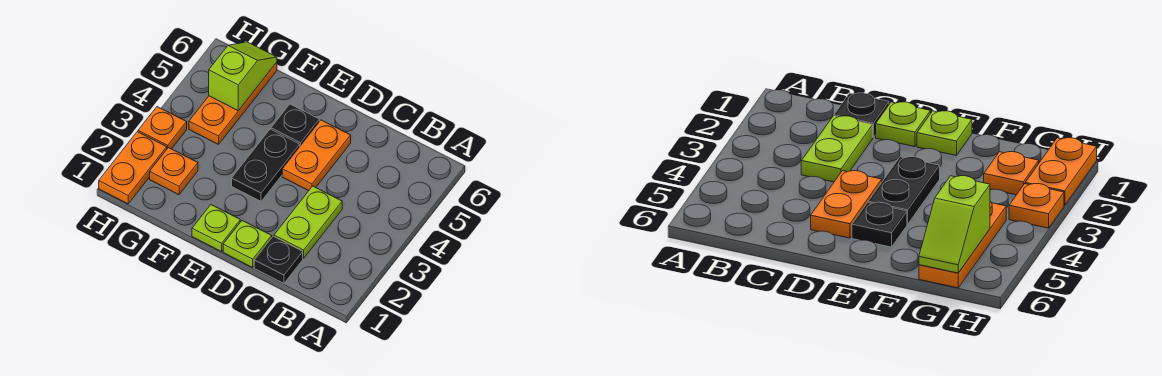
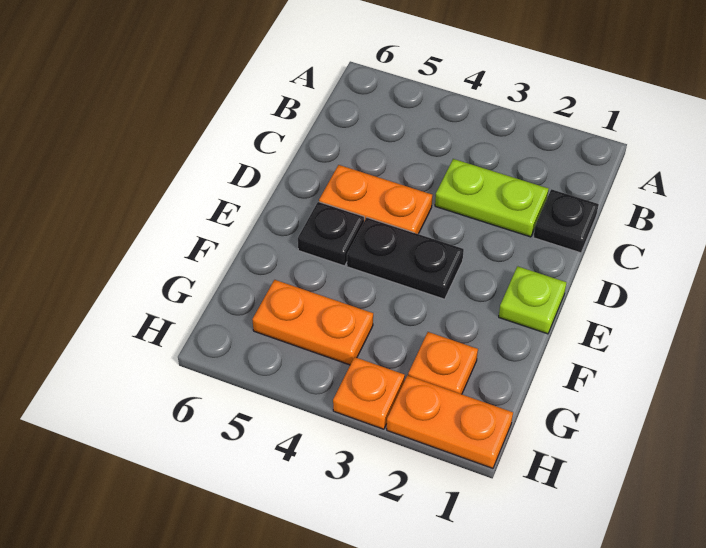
lime plate D1 level 1 -> none
orange plate G4:G6 level 1 -> orange plate G4:G5 level 1
lime slope G5:G6 level 2 top 5 -> none

